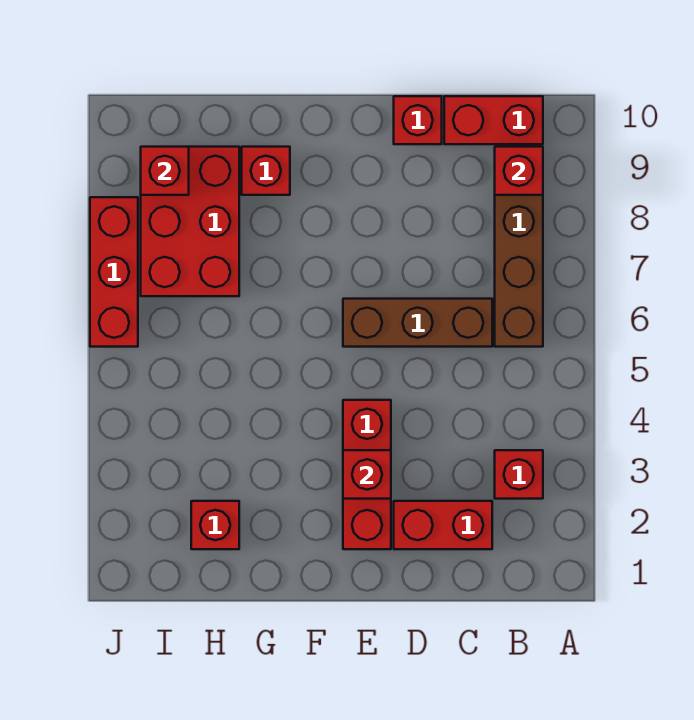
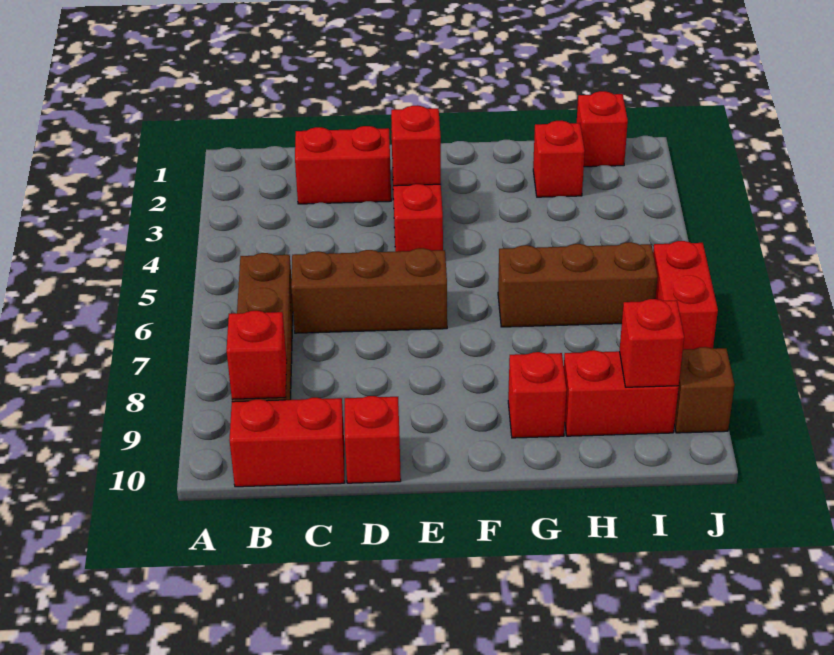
red brick B3 level 1 -> red brick I1 level 1
none -> brown brick G6:I6 level 1
red brick H7:I9 level 1 -> red brick H9:I9 level 1
red brick J6:J8 level 1 -> red brick J6:J7 level 1
none -> brown brick J9 level 1

